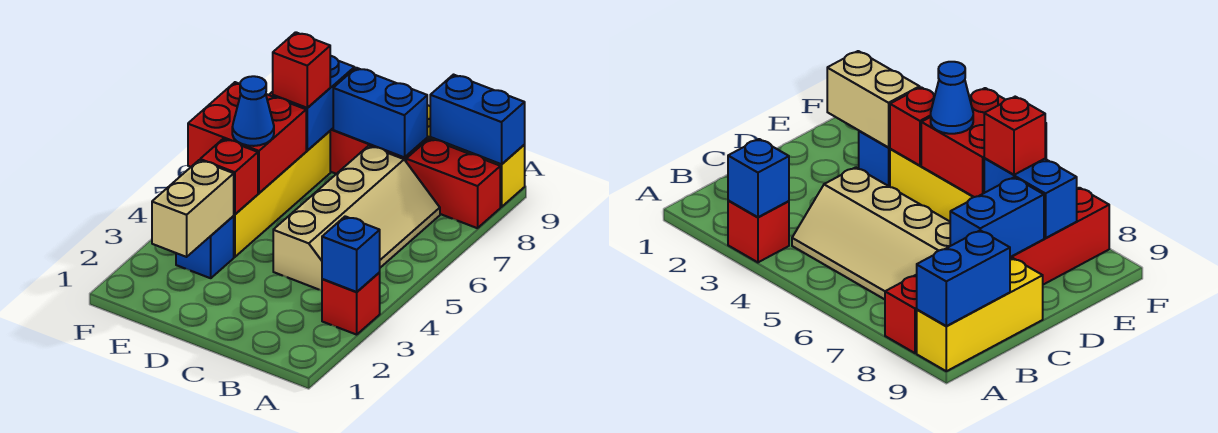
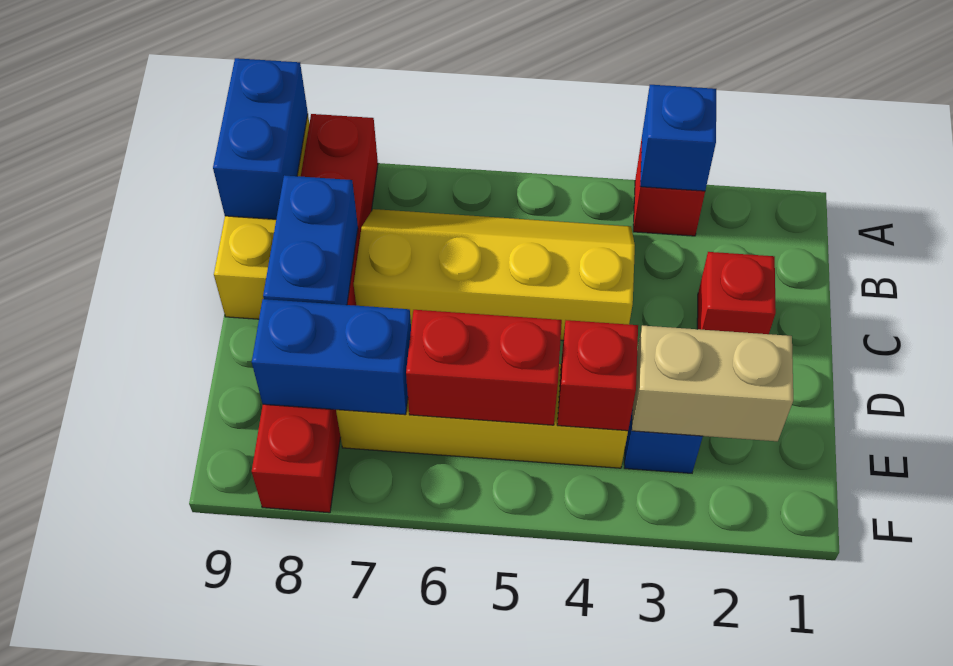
tan slope B4:C7 level 1 top C -> yellow slope B4:C7 level 1 top C
red brick E5:F6 level 2 -> red brick E5:E6 level 2
blue cone E5 level 3 -> none
red brick E7 level 3 -> red brick C2 level 1

